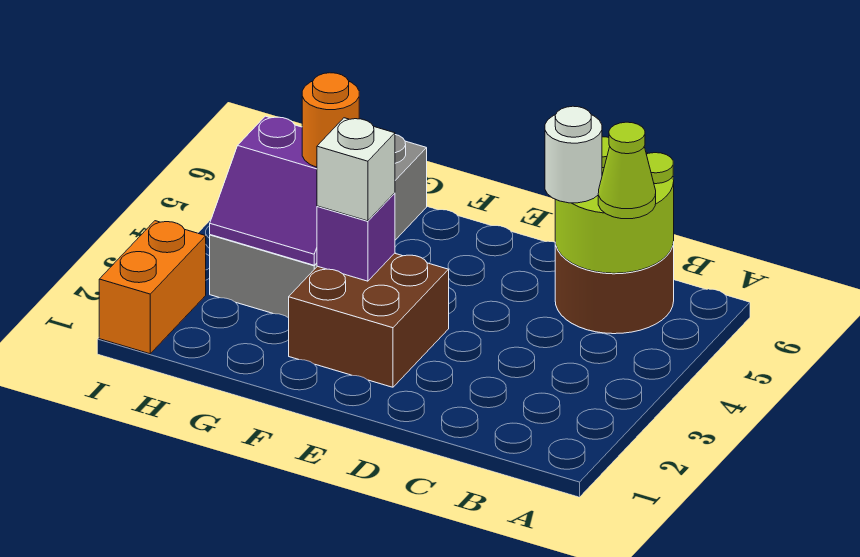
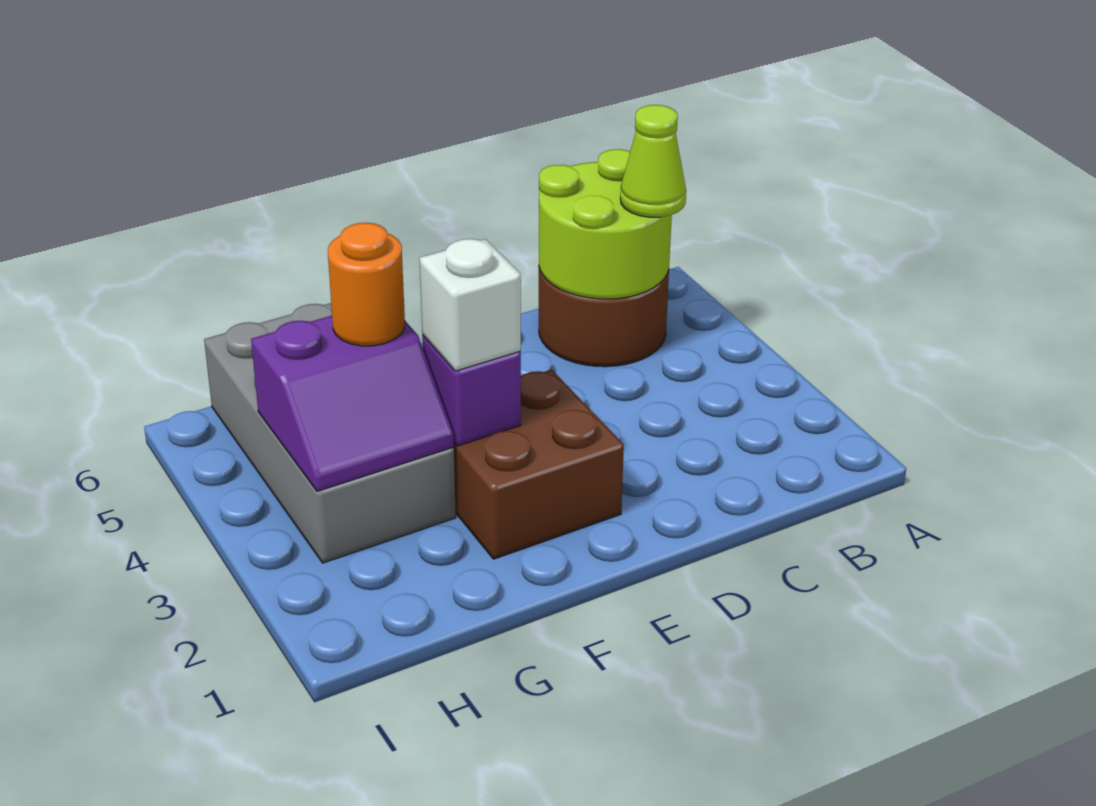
white round brick C5 level 3 -> none
orange brick I1:I2 level 1 -> none

